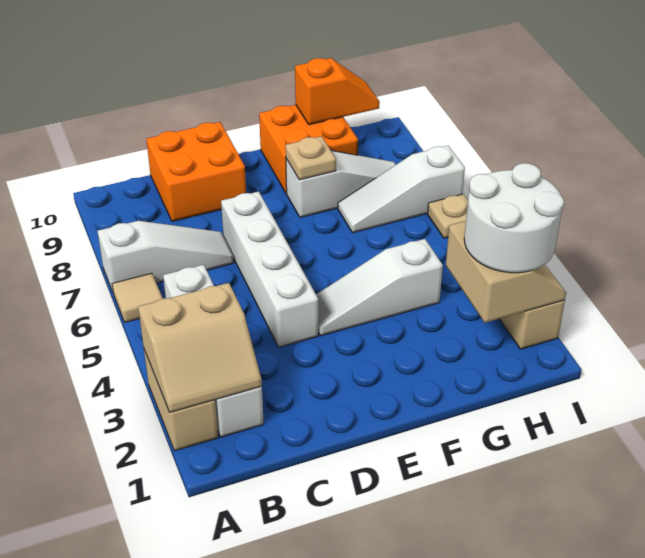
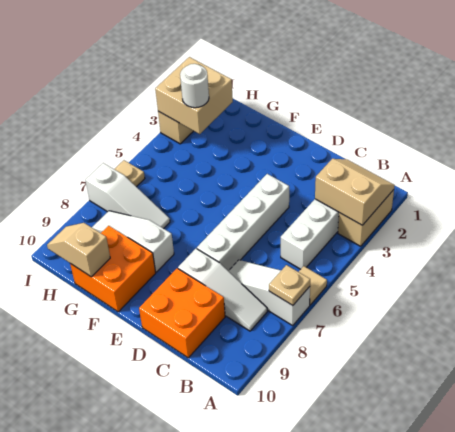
white slope E4:G4 level 1 top G -> white slope B8:D8 level 1 top D
tan plate F8 level 2 -> tan plate A7 level 2
orange slope G10:H10 level 2 top G -> tan slope G10:H10 level 2 top G
tan slope H2:I3 level 2 top H -> tan brick H2:I3 level 2
white round brick H2:I3 level 3 -> white round brick H3 level 3

